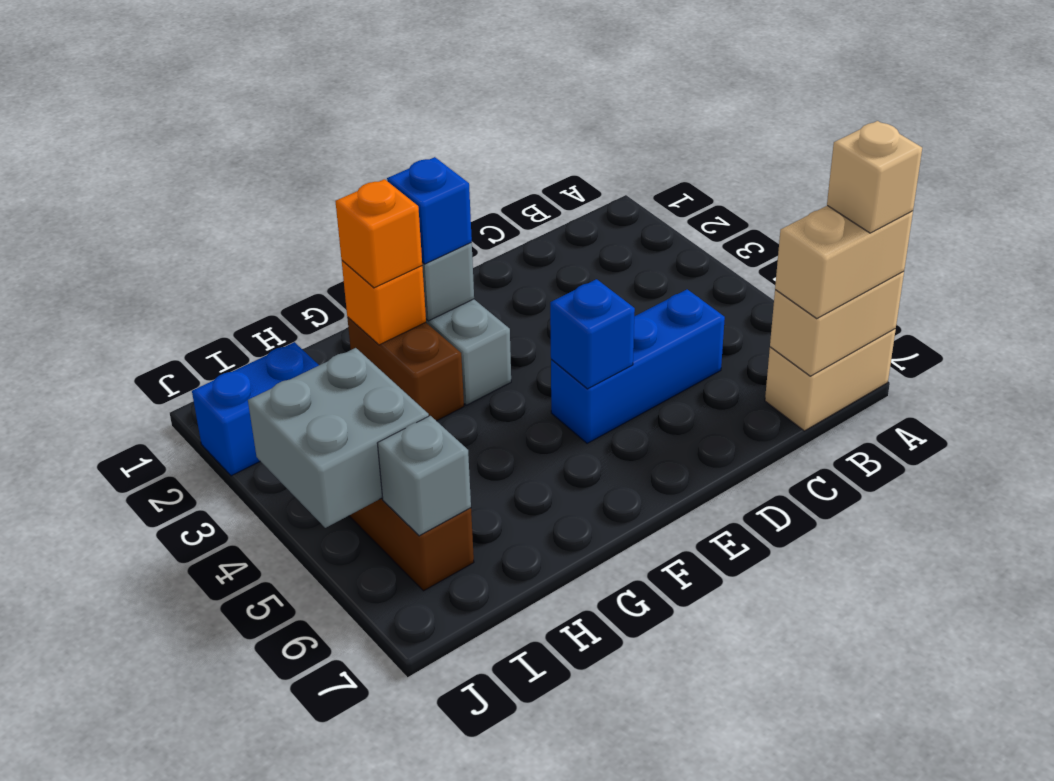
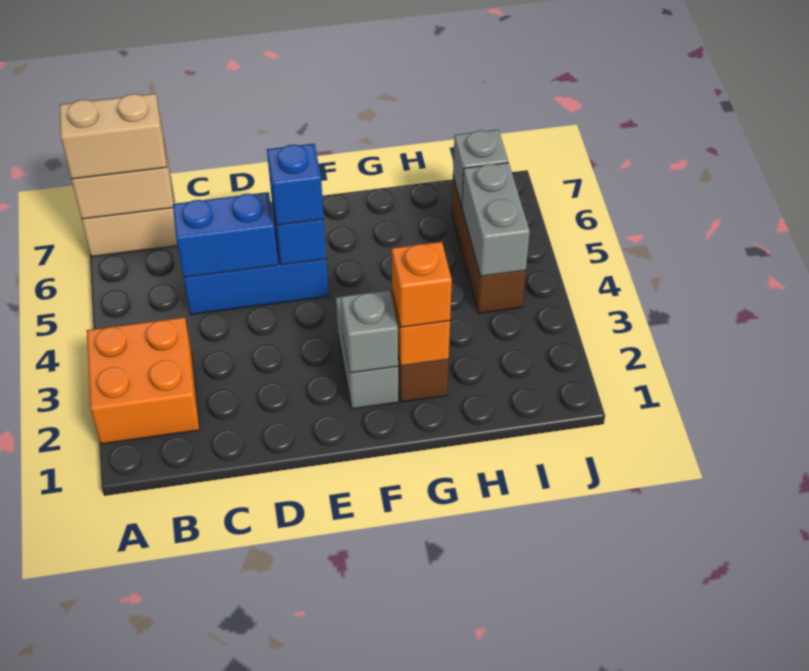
none -> orange brick A2:B3 level 1
tan brick A7 level 4 -> none
blue brick F2 level 3 -> blue brick E5 level 3
blue brick I2:J2 level 1 -> blue brick C5:D5 level 2
grey brick I4:J5 level 2 -> grey brick I4:I5 level 2

